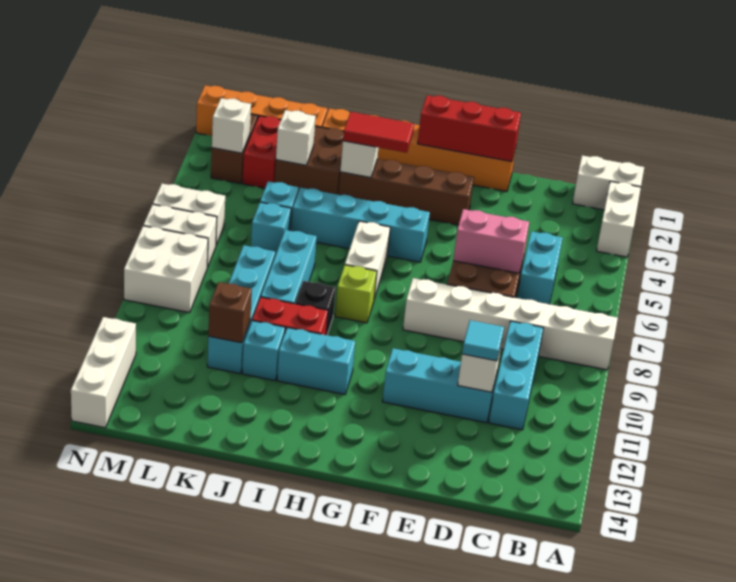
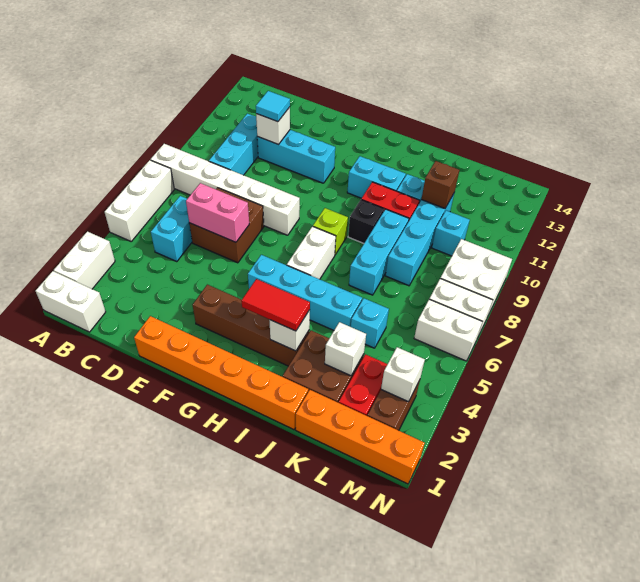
red brick E1:G1 level 2 -> none
cyan brick K6 level 1 -> cyan brick L10 level 1
white brick N12:N14 level 1 -> white brick A5:A7 level 1

